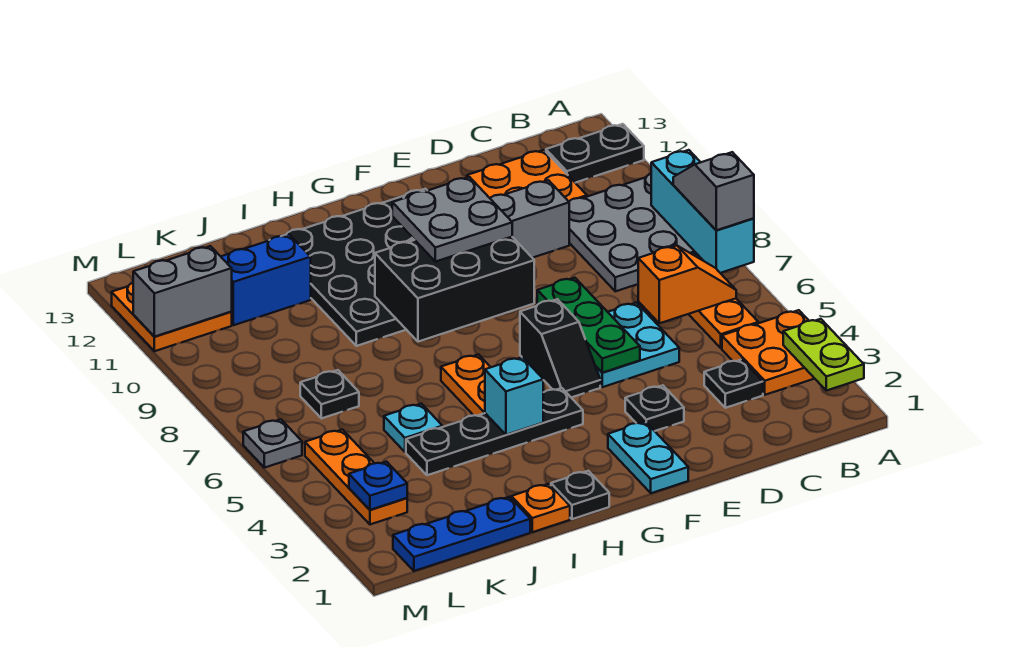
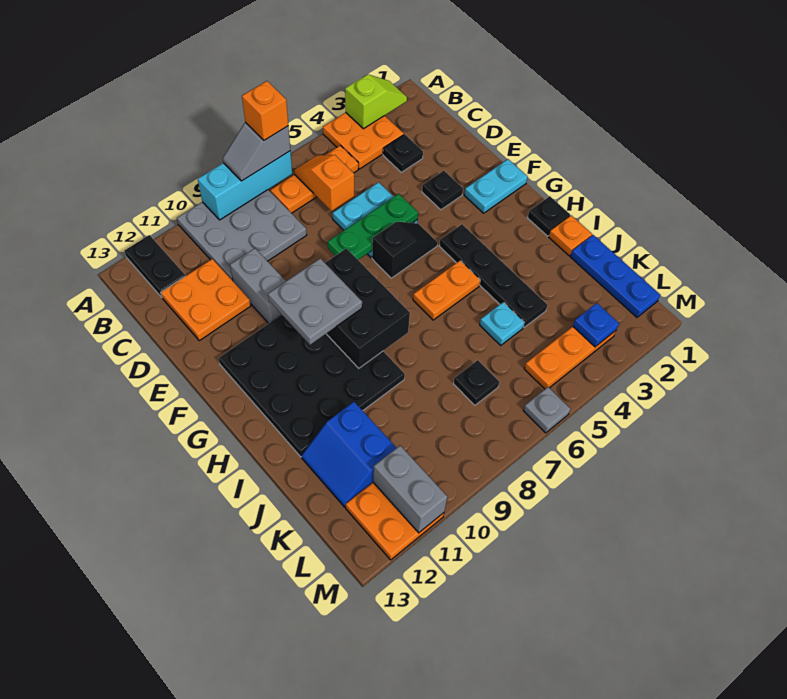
lime plate A2:A3 level 2 -> lime slope A2:A3 level 2 top 3
none -> orange brick A7 level 4
cyan brick H4 level 2 -> none

